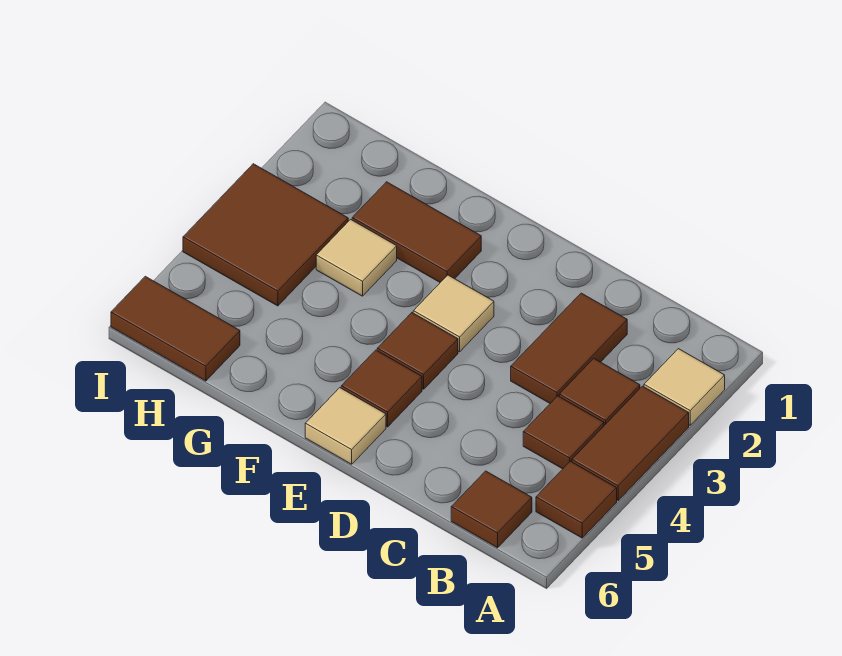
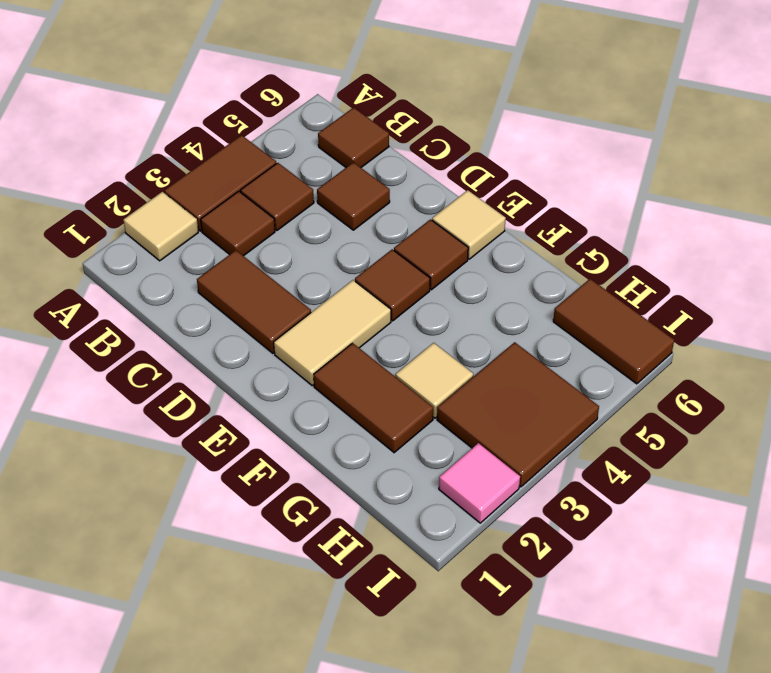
brown tile A5 level 1 -> brown tile C5 level 1
brown tile C2:C3 level 1 -> brown tile C2:D2 level 1
tan tile E3 level 1 -> tan tile E2:E3 level 1
none -> pink tile I2 level 1

